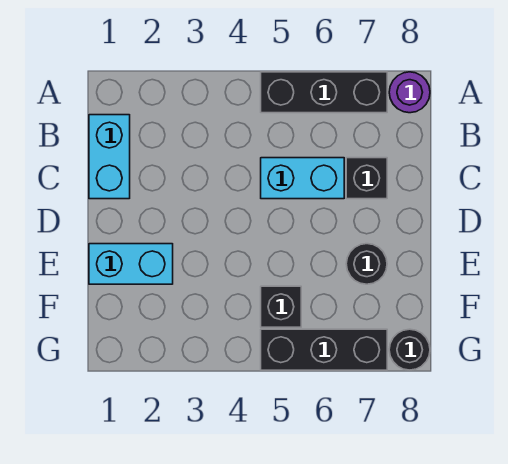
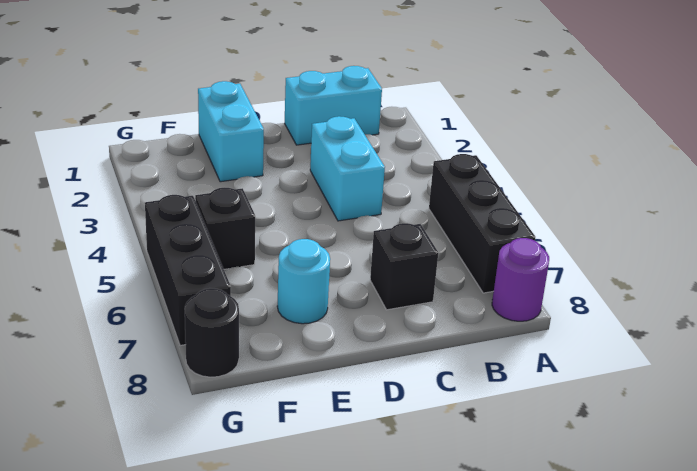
cyan brick C5:C6 level 1 -> cyan brick C3:C4 level 1
black round brick E7 level 1 -> cyan round brick E7 level 1

